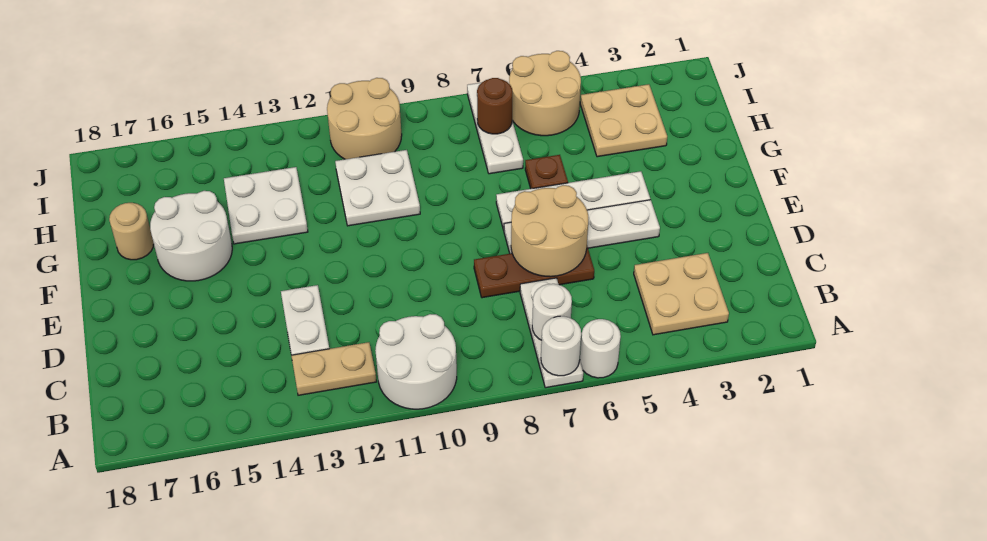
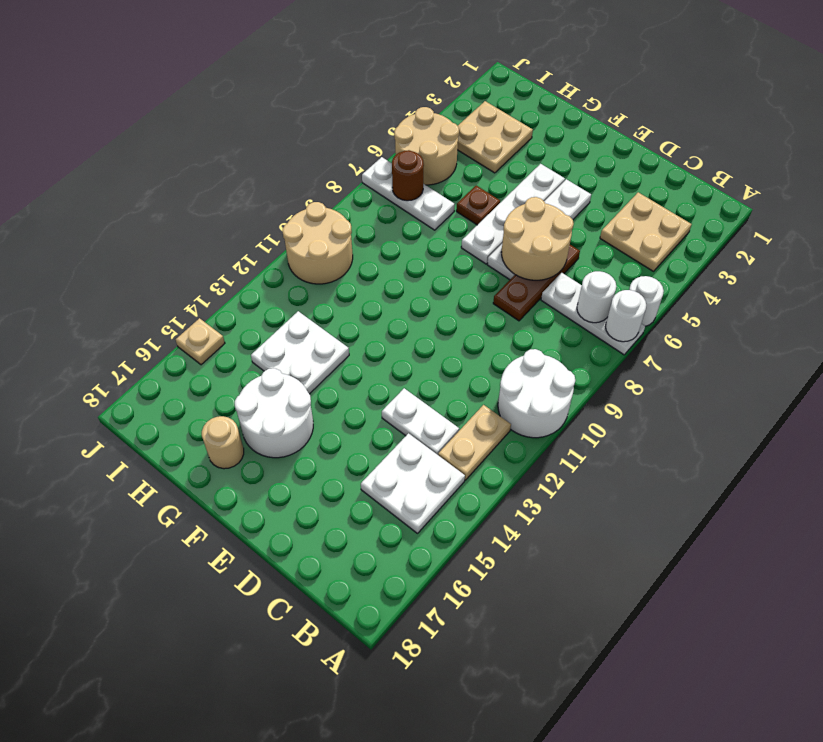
white plate G10:H11 level 1 -> white plate B14:C15 level 1
none -> tan plate J15 level 1

